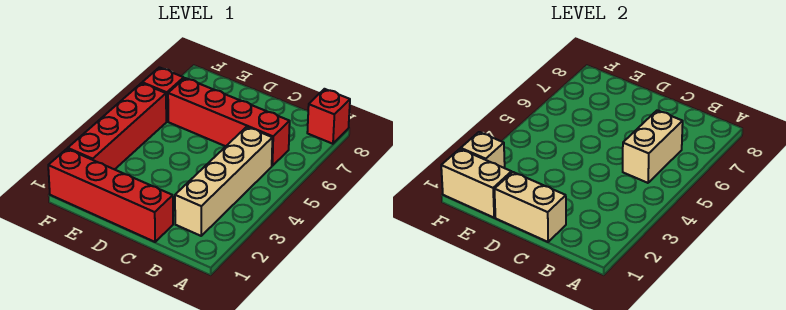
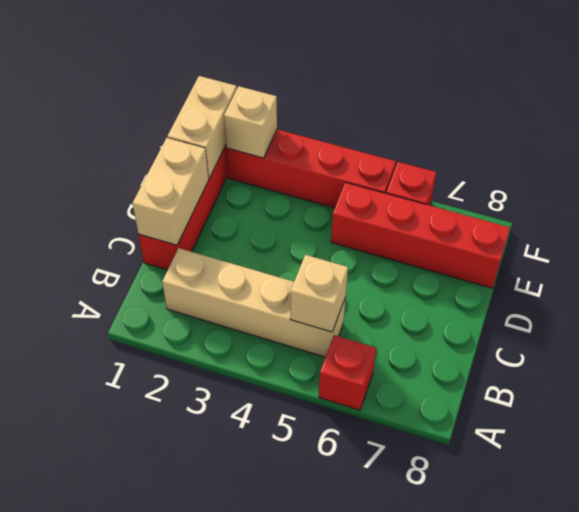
red brick A8 level 1 -> red brick A6 level 1
tan brick B5:B6 level 2 -> tan brick B5 level 2
red brick B6:E6 level 1 -> red brick E5:E8 level 1

